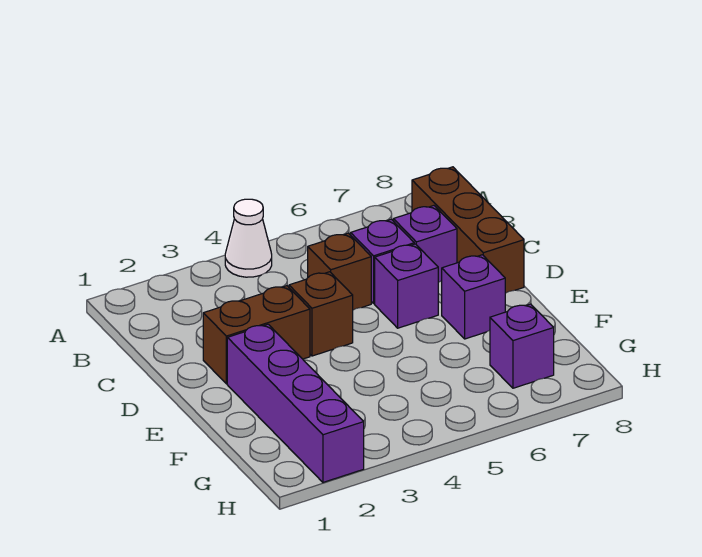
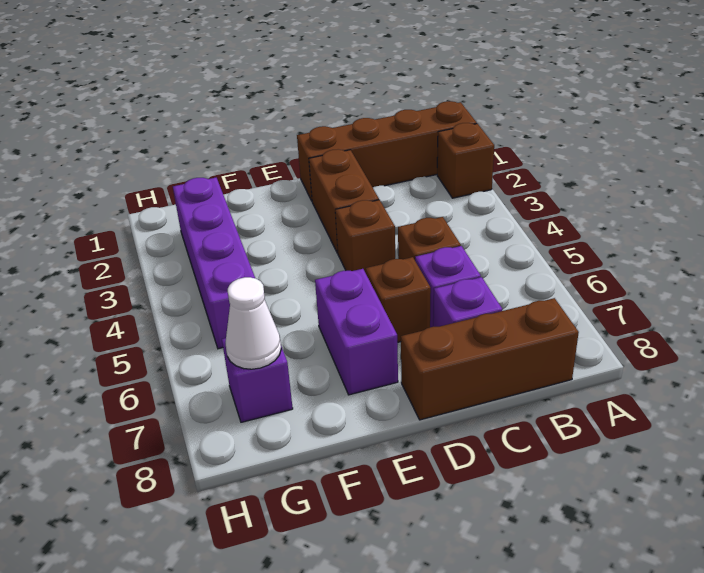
none -> brown brick A1:D1 level 1
none -> brown brick A2 level 1
white cone A4 level 1 -> white cone G7 level 2
purple brick D6 level 1 -> brown brick D6 level 1
purple brick E2:H2 level 1 -> purple brick G2:G5 level 1
purple brick E7 level 1 -> purple brick E6:E7 level 1

